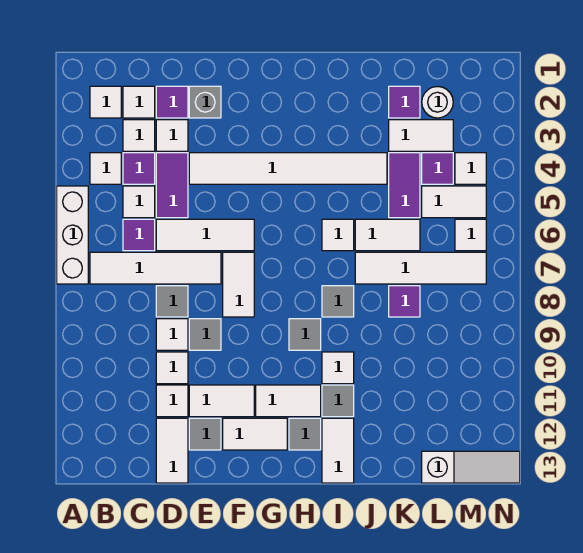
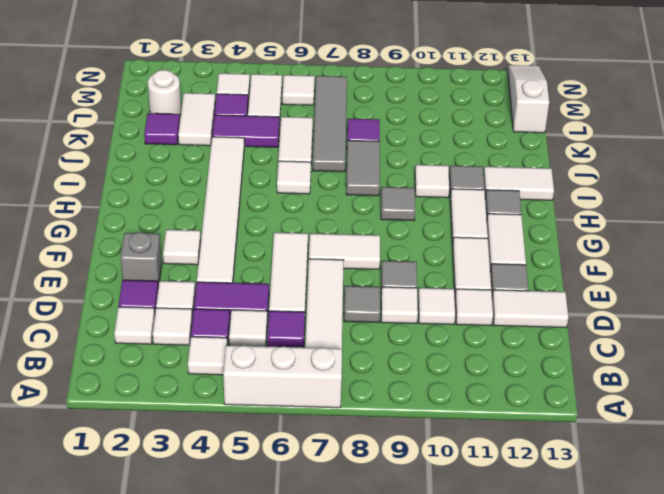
white tile B2 level 1 -> white tile F3 level 1
grey tile I8 level 1 -> grey tile I8:J8 level 1
white tile J7:M7 level 1 -> grey tile J7:M7 level 1

